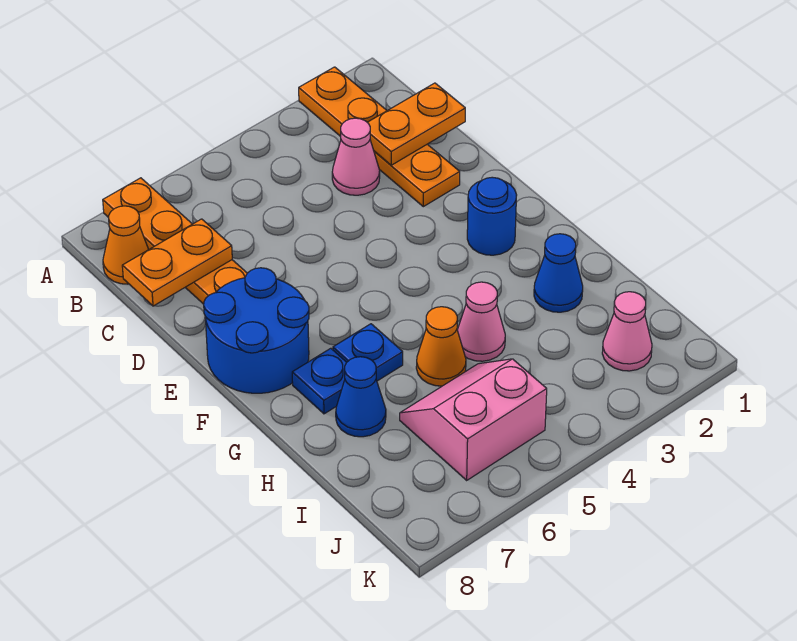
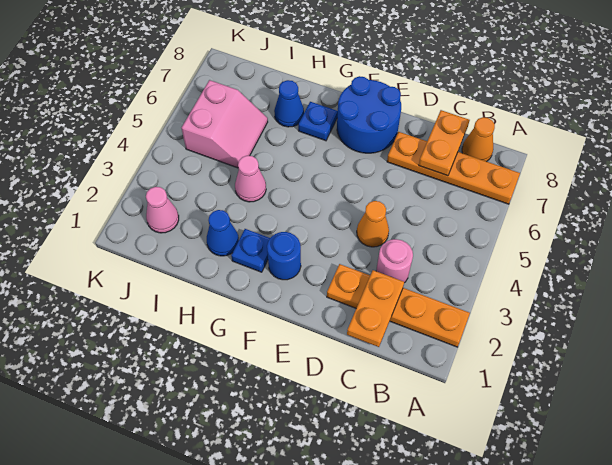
pink cone C3 level 1 -> pink round brick C3 level 1
blue plate G6 level 1 -> blue plate G2 level 1
orange cone H5 level 1 -> orange cone D4 level 1

